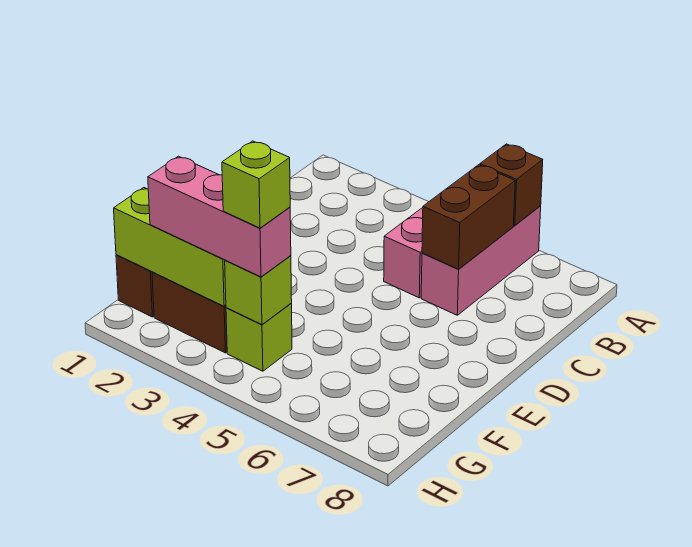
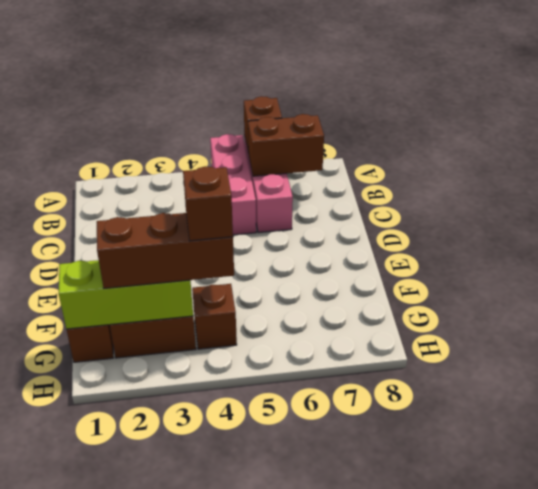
brown brick B6:C6 level 2 -> brown brick B6:B7 level 2
pink brick G2:G4 level 3 -> brown brick G2:G4 level 3
lime brick G4 level 1 -> brown brick G4 level 1
lime brick G4 level 2 -> none
lime brick G4 level 4 -> brown brick G4 level 4

